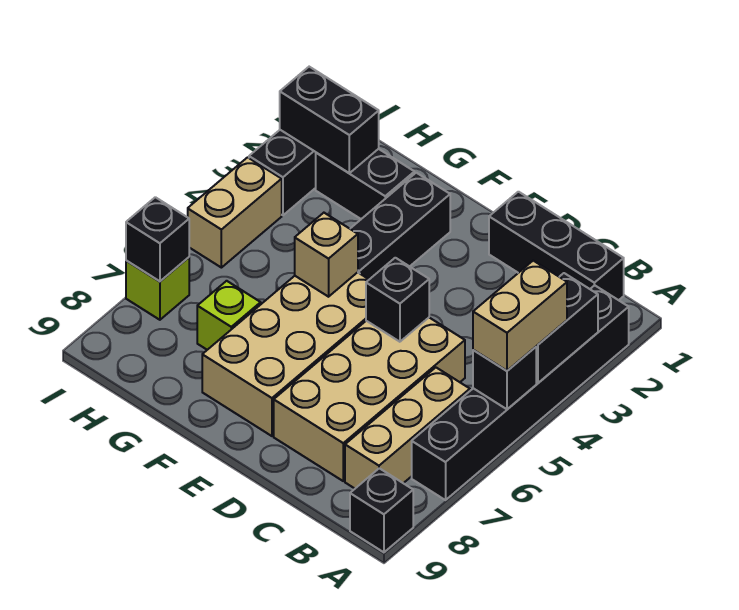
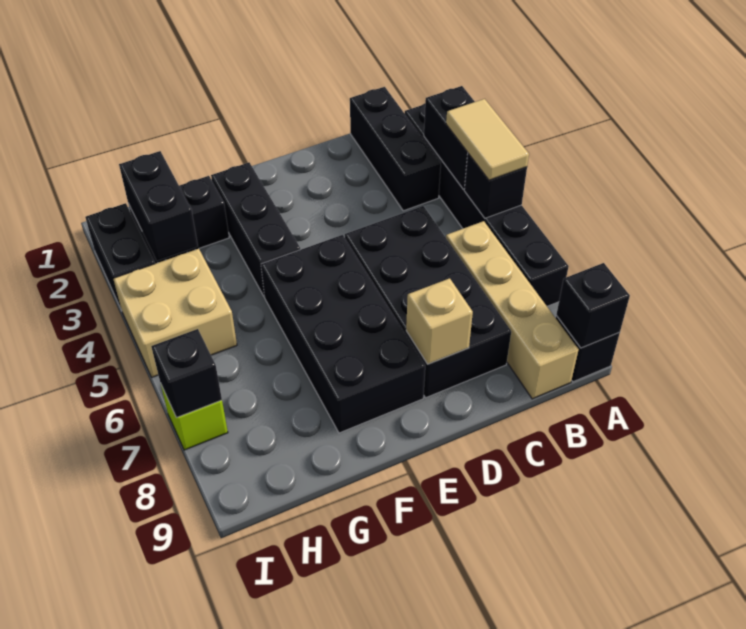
tan brick A4:A5 level 3 -> tan tile A4:A5 level 3
black brick B1:D1 level 1 -> black brick B1:B3 level 1
tan brick B6:B8 level 1 -> tan brick B6:B9 level 1
tan brick C5:D8 level 1 -> black brick C5:D8 level 1
black brick D5 level 2 -> black brick A9 level 2
tan brick E5:F8 level 1 -> black brick E5:F8 level 1
tan brick F5 level 2 -> tan brick D8 level 2
lime brick G7 level 1 -> none
black brick H2:I2 level 2 -> black brick H2:H3 level 2
tan brick I4:I5 level 1 -> tan brick H4:I5 level 1

